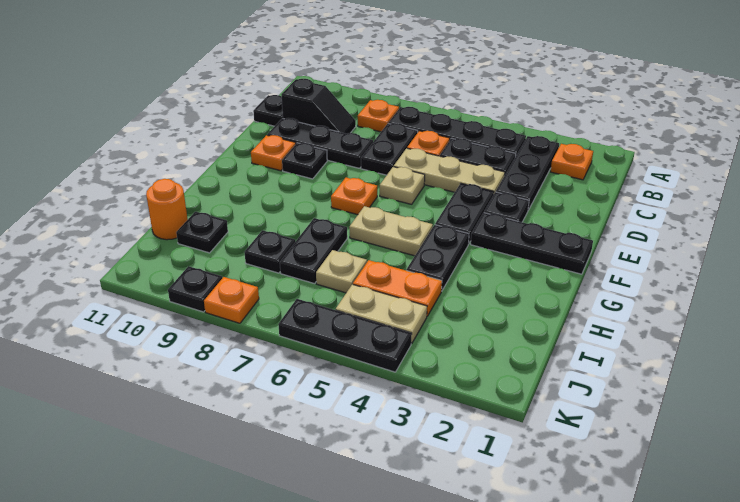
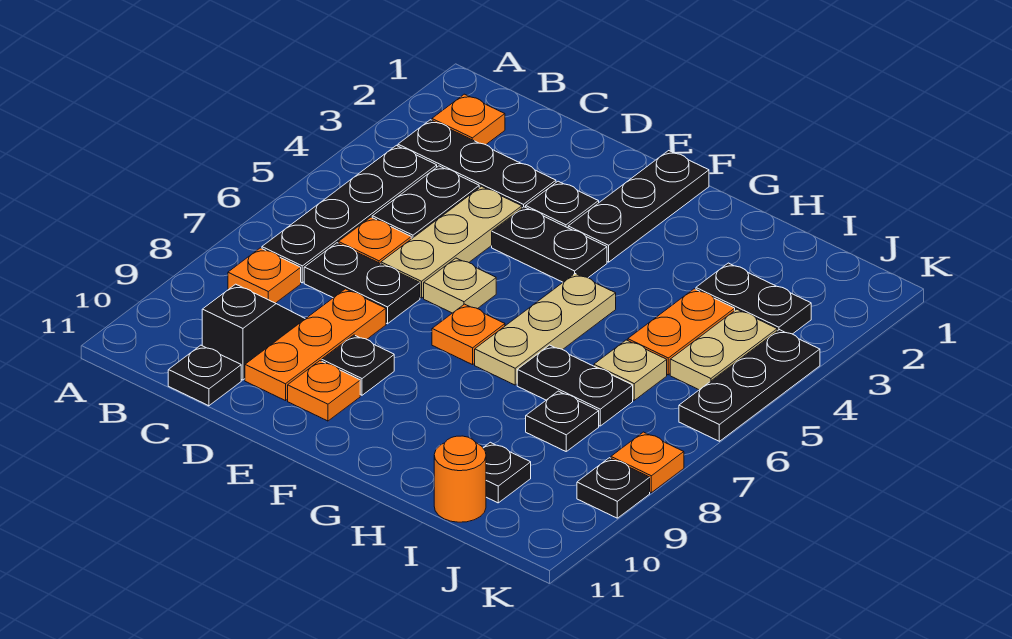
black plate D8:D10 level 1 -> orange plate D8:D10 level 1
black plate G4:H4 level 1 -> black plate I3:J3 level 1
tan plate G5:G6 level 1 -> tan plate G5:G7 level 1

